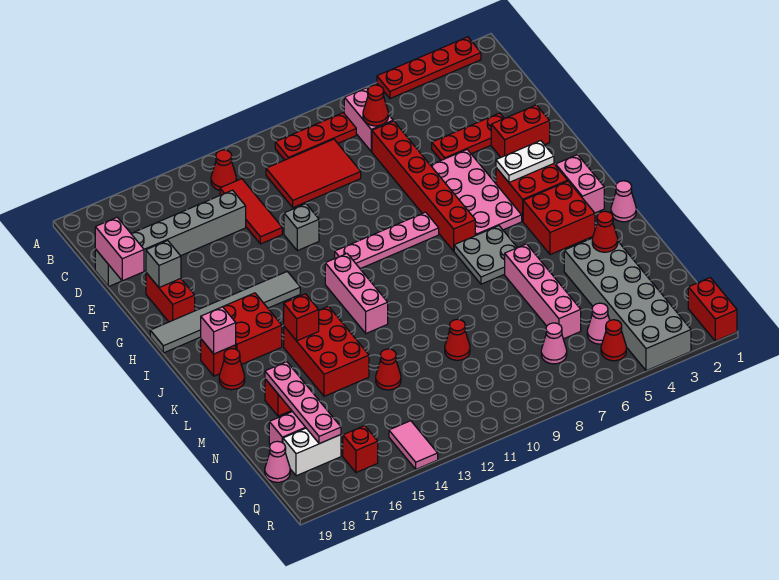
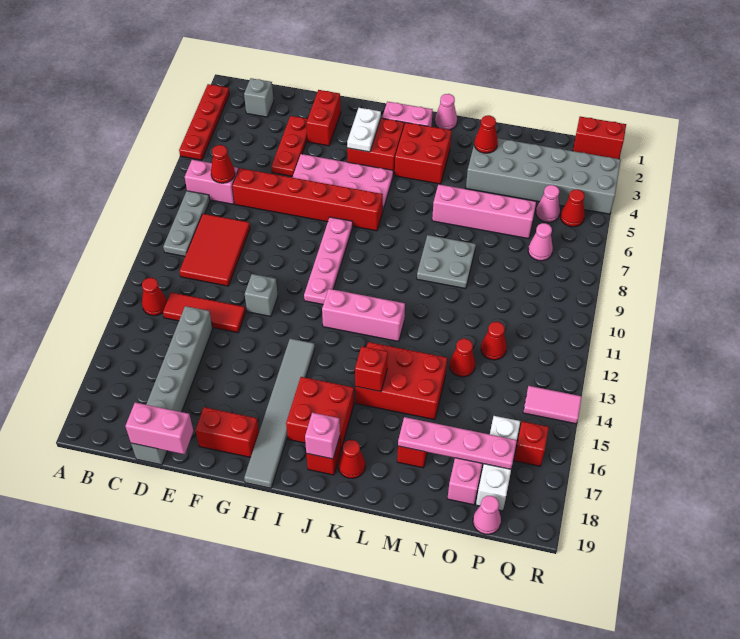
red plate B8:B10 level 1 -> grey plate B8:B10 level 1
grey brick F18 level 2 -> grey brick C2 level 1
grey plate J6:K7 level 1 -> grey plate L8:M9 level 1
red cone N10 level 1 -> red cone O12 level 1
white brick P17:P18 level 1 -> white brick P16:P18 level 1

